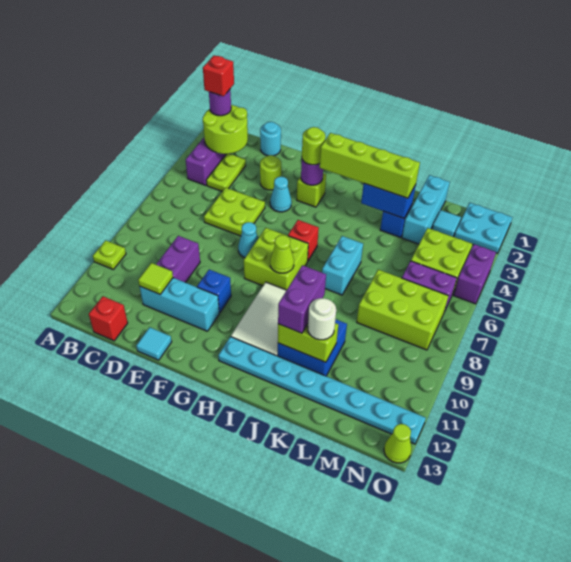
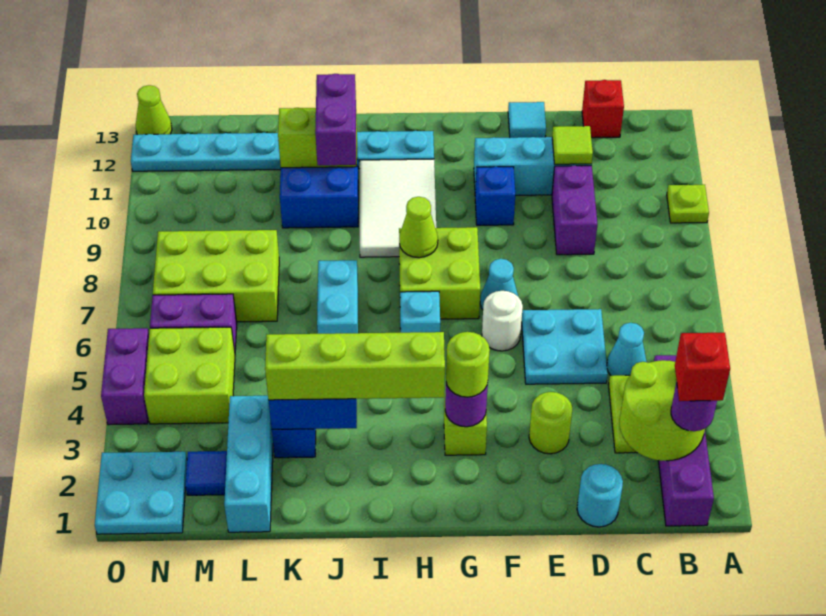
lime plate D5:E6 level 1 -> cyan plate D5:E6 level 1
cyan cone F4 level 1 -> cyan cone C5 level 1
red brick H6 level 1 -> cyan brick H6 level 1
white round brick K11 level 3 -> white round brick F6 level 1
cyan tile M2 level 1 -> blue tile M2 level 1

